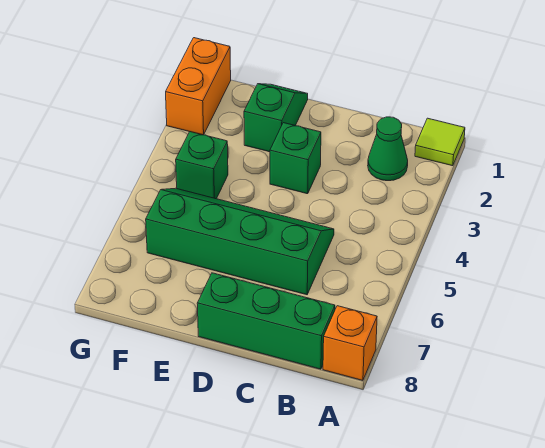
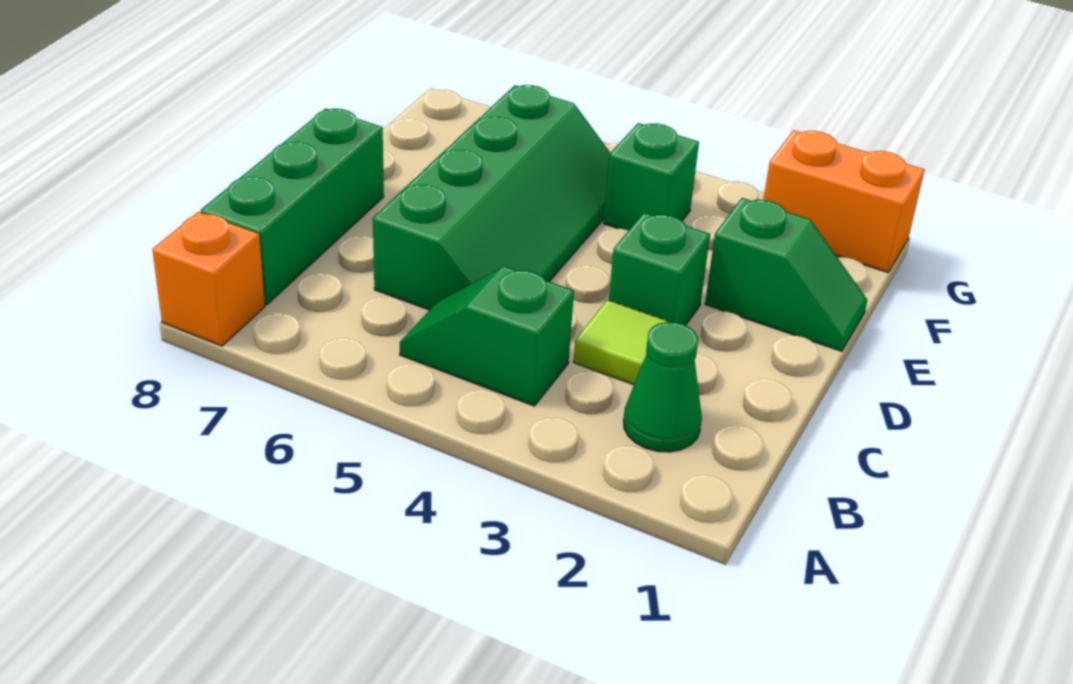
lime tile A1 level 1 -> lime tile C3 level 1
none -> green slope B4:B5 level 1 top 4

